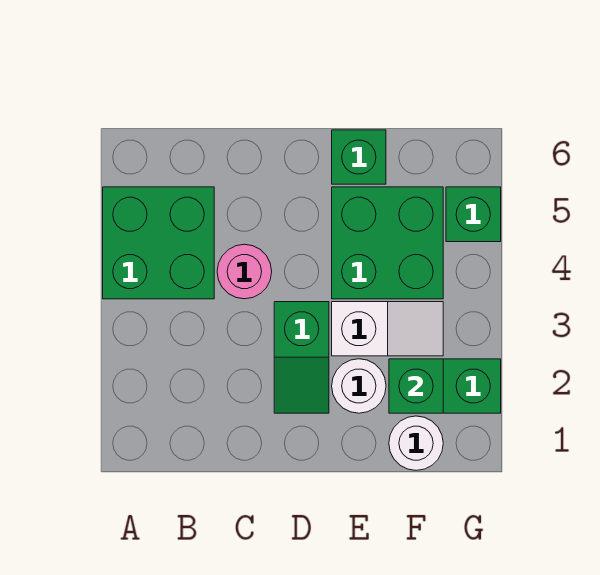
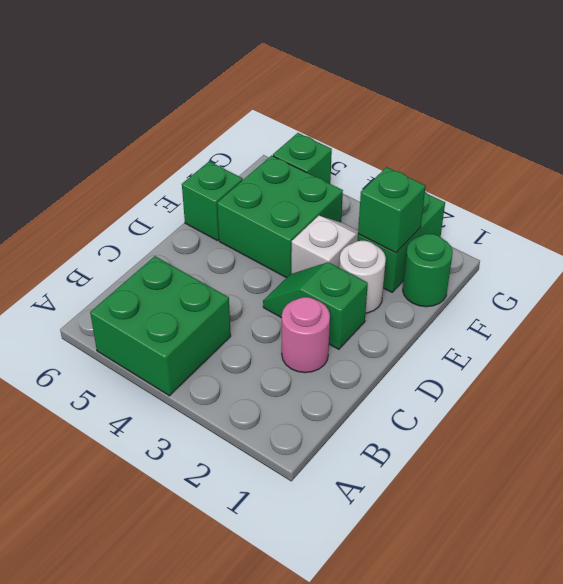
pink round brick C4 level 1 -> pink round brick C2 level 1
green slope D2:D3 level 1 top 3 -> green slope D2:D3 level 1 top 2
white round brick F1 level 1 -> green round brick F1 level 1

